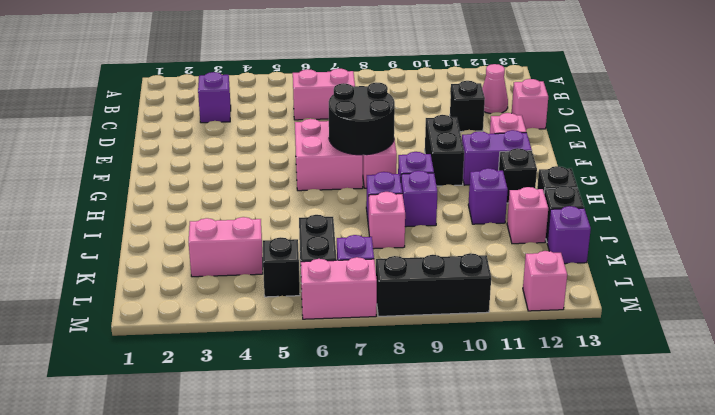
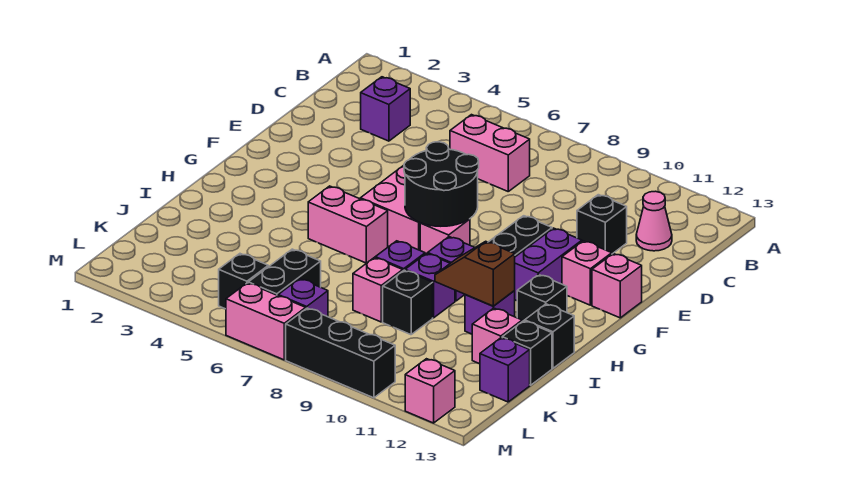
pink brick D13 level 1 -> pink brick F13 level 1
purple brick G11:G12 level 1 -> purple brick F11:G11 level 1
none -> brown slope I10:I11 level 2 top 11
none -> black brick J9 level 1
pink brick K3:K4 level 1 -> pink brick H5:H6 level 1

